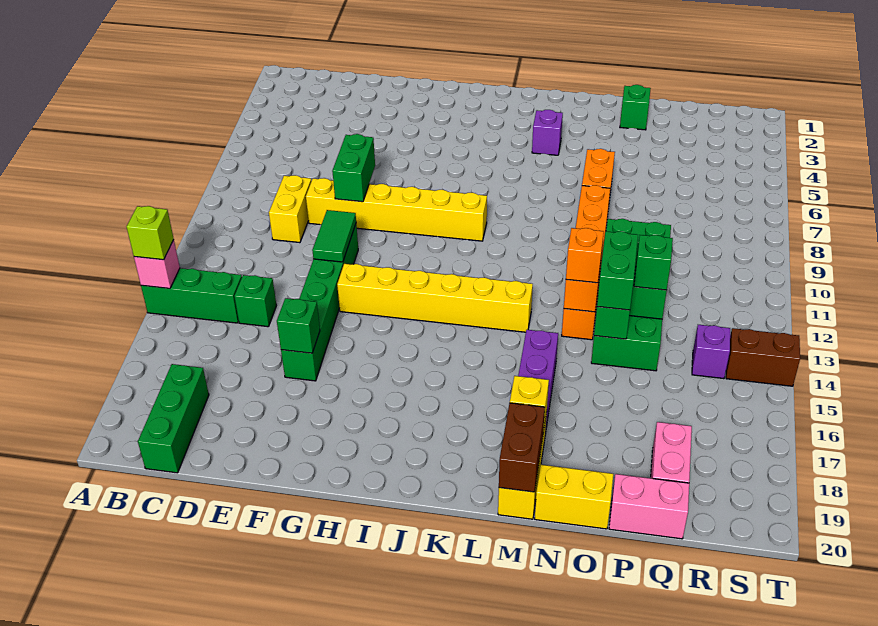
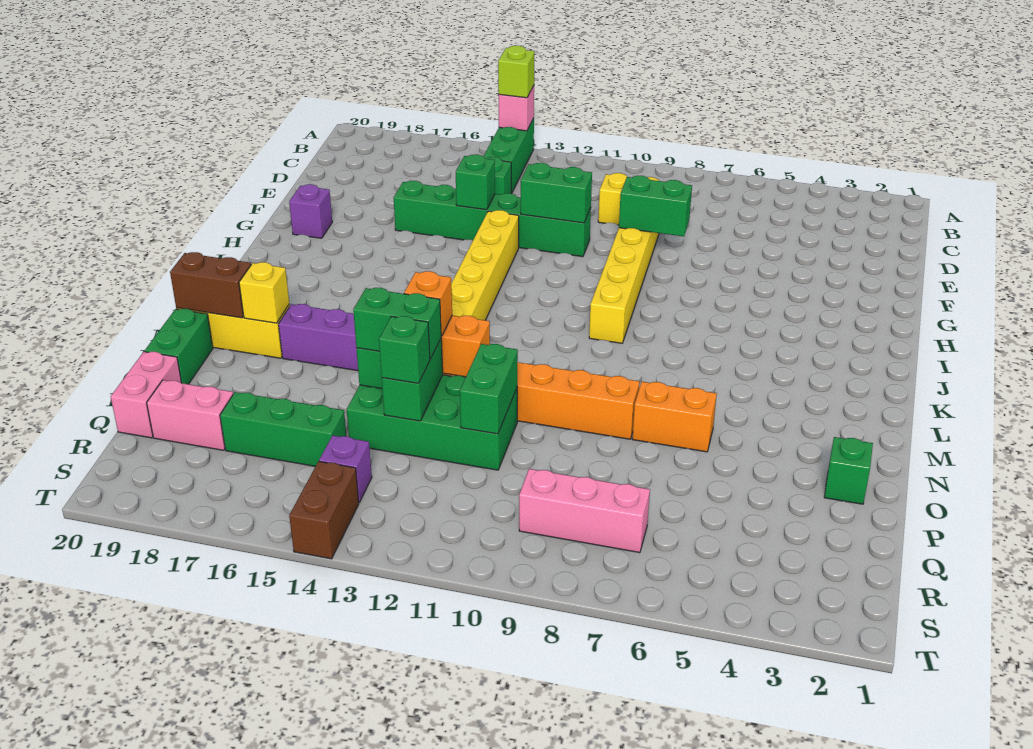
green brick C18:C20 level 1 -> green brick Q15:Q17 level 1
green tile F11:F12 level 2 -> green brick F11:F12 level 2
green brick F16 level 2 -> green brick F14 level 2
purple brick L4 level 1 -> purple brick G19 level 1
yellow brick N20:O20 level 1 -> green brick N20:O20 level 1
none -> pink brick R7:R9 level 1

